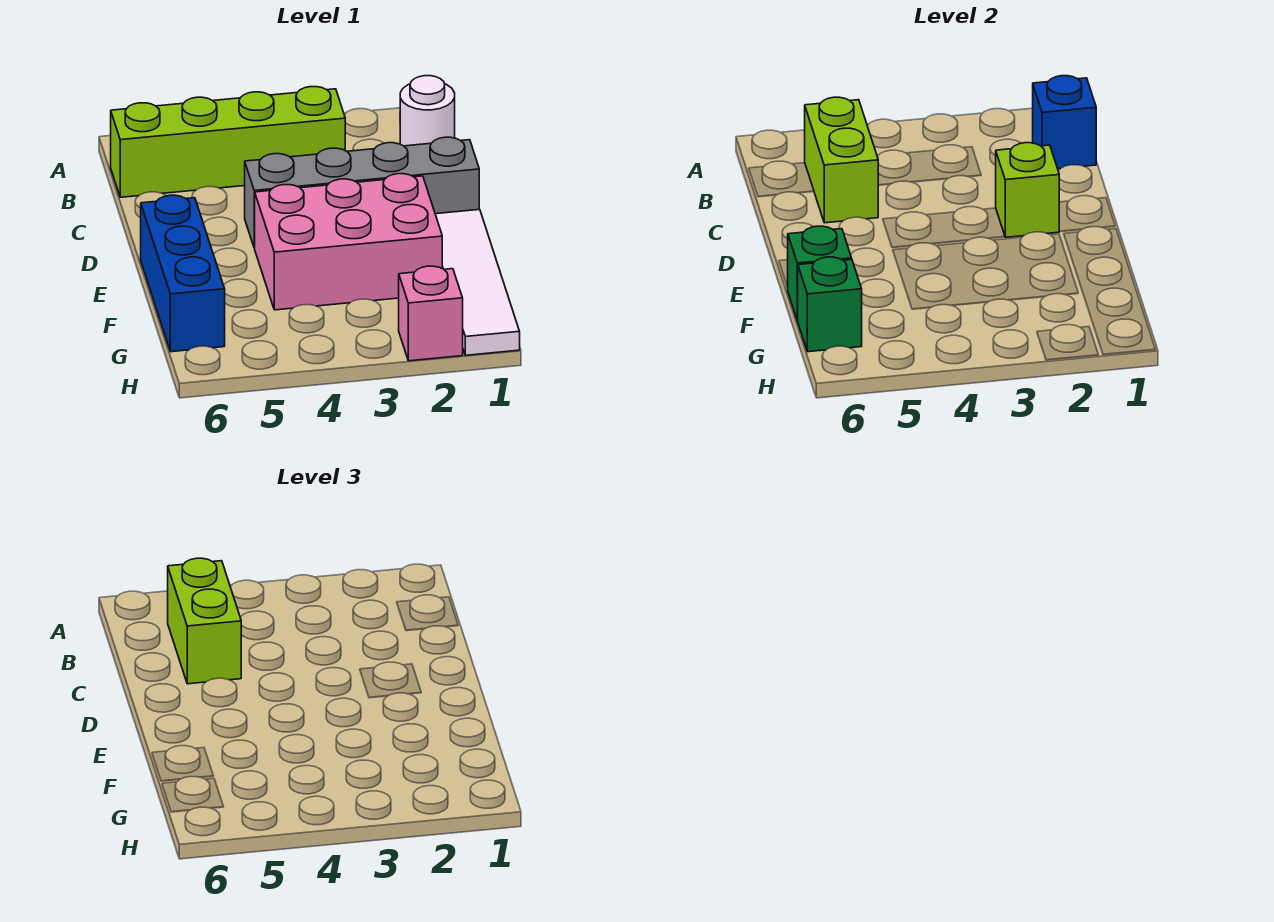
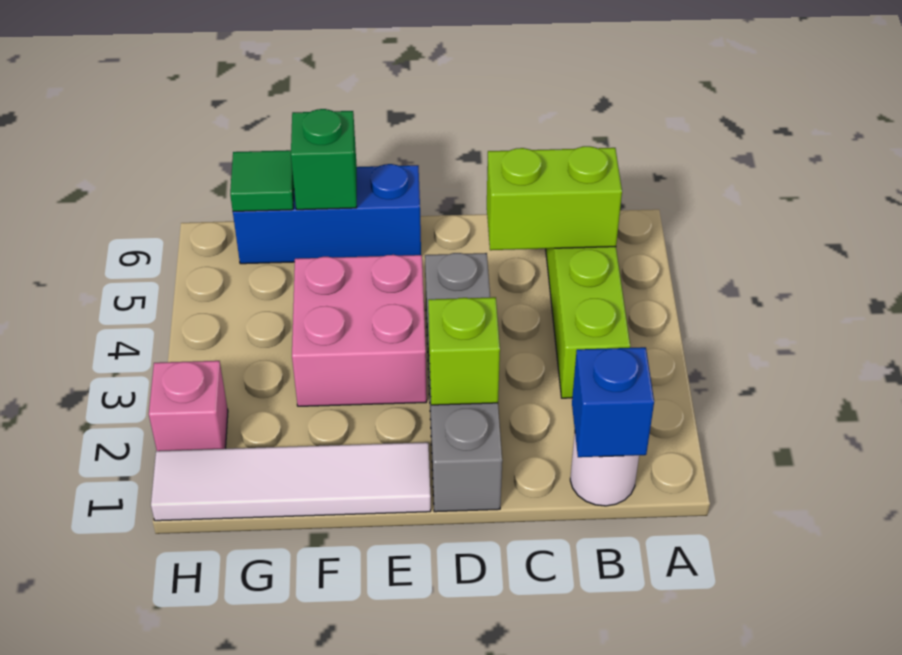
lime brick B5:C5 level 3 -> none
pink brick E2:F4 level 1 -> pink brick E3:F4 level 1
green brick G6 level 2 -> green tile G6 level 2

